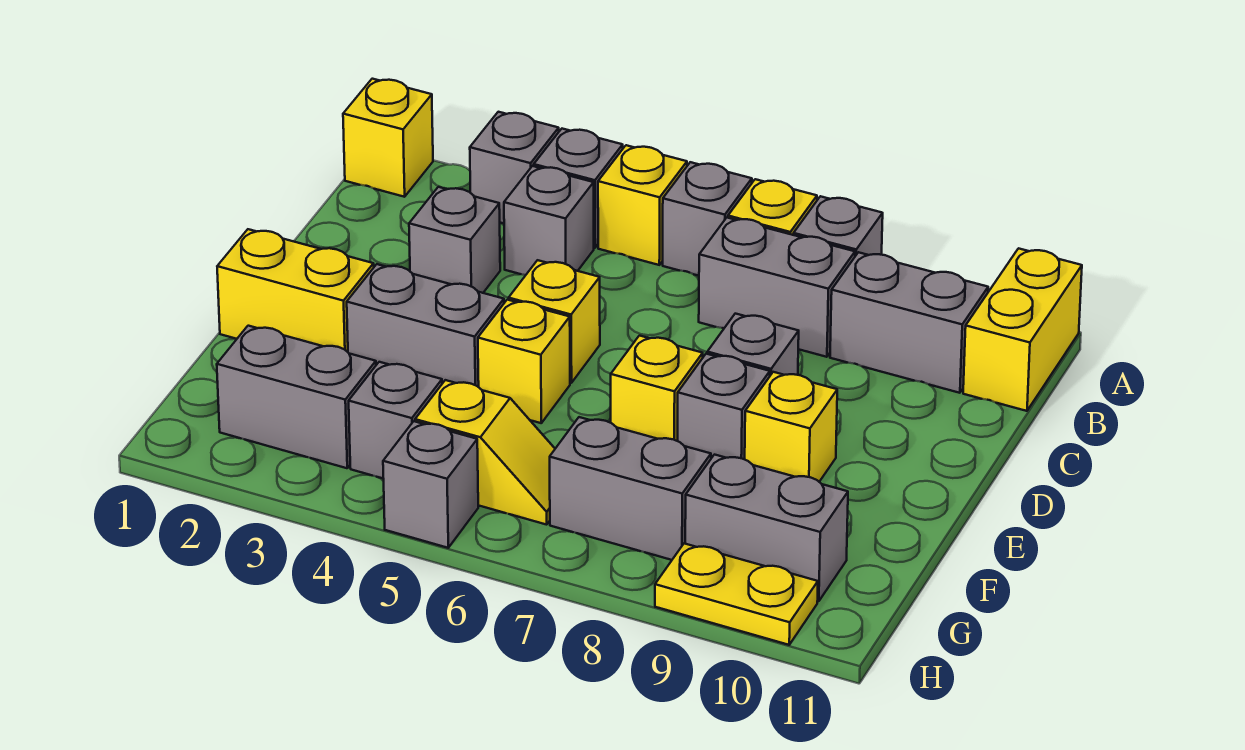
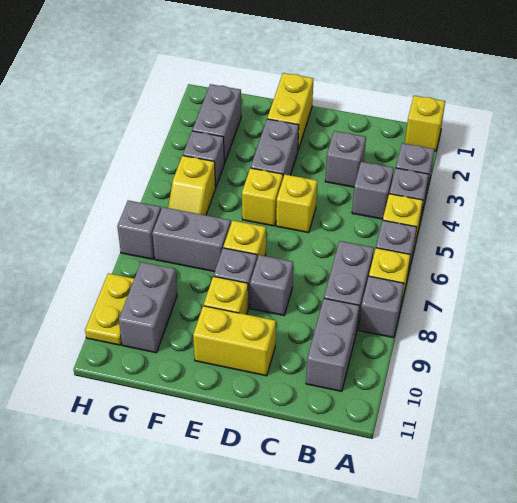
yellow brick A11:B11 level 1 -> yellow brick D10:E10 level 1
grey brick G7:G8 level 1 -> grey brick F7:G7 level 1
grey brick H5 level 1 -> grey brick H7 level 1

